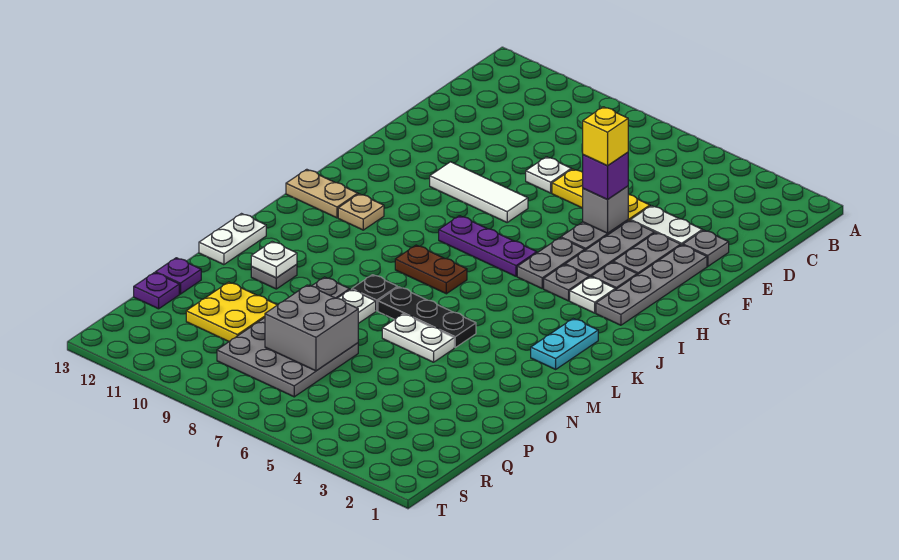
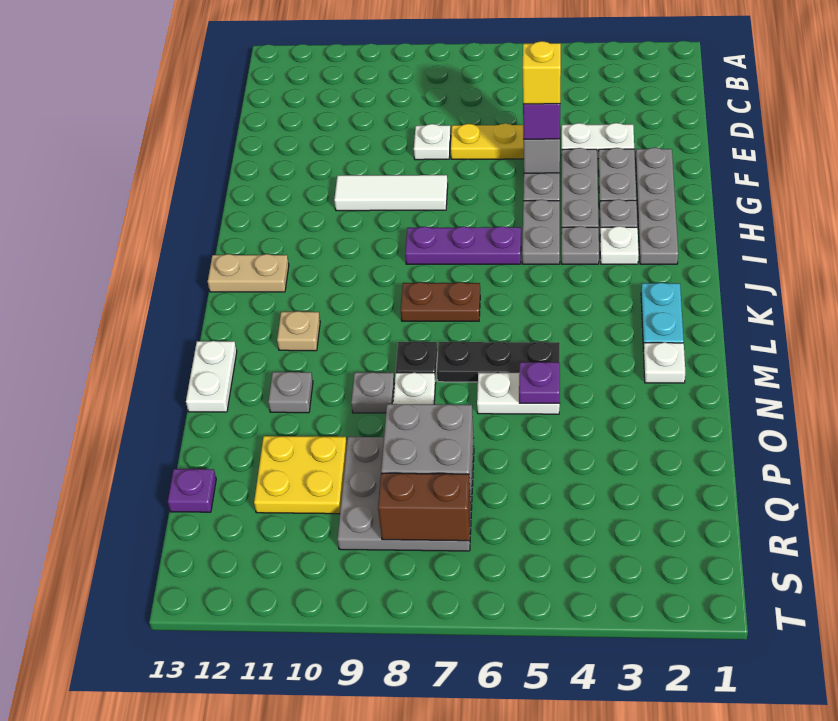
grey plate E2 level 1 -> none
tan plate J11 level 1 -> tan plate L11 level 1
white plate N11 level 2 -> white plate M2 level 1
purple plate P13 level 1 -> purple plate N5 level 2
none -> brown brick R7:R8 level 2

